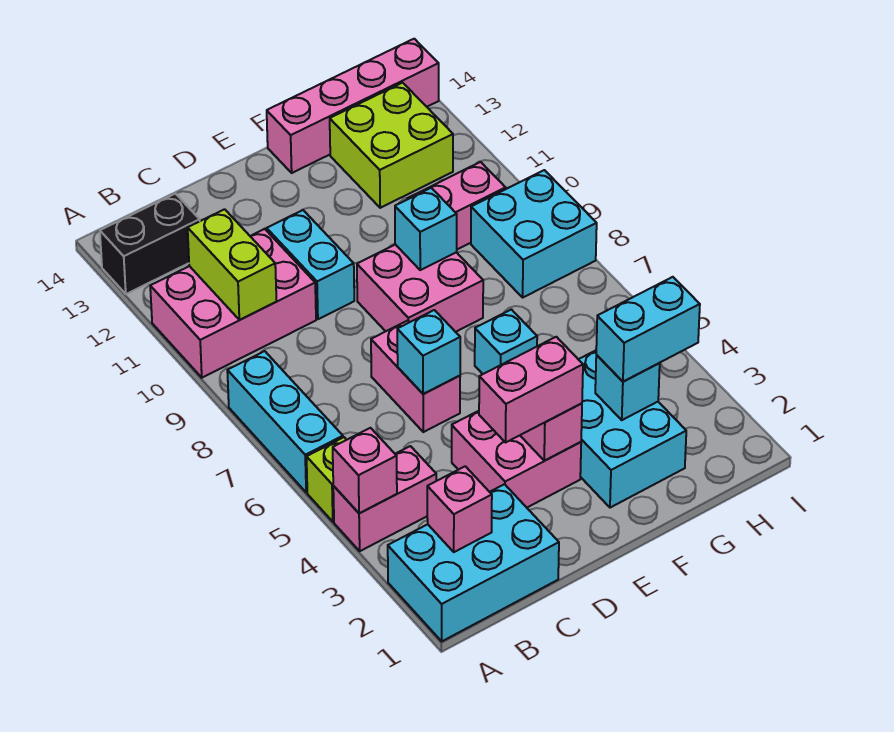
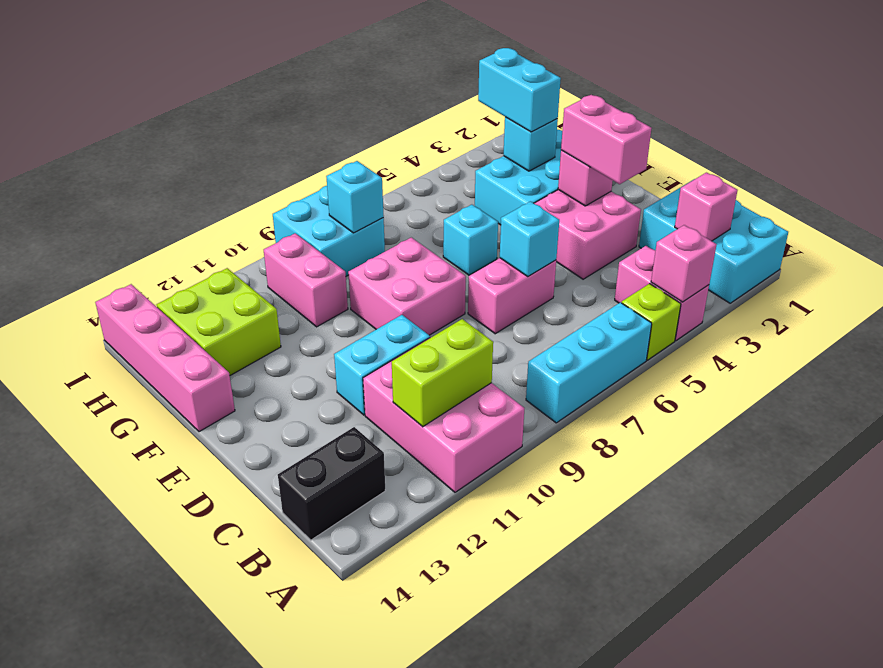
black brick A13:B13 level 1 -> black brick B13:B14 level 1
cyan brick F9 level 2 -> cyan brick H8 level 2

